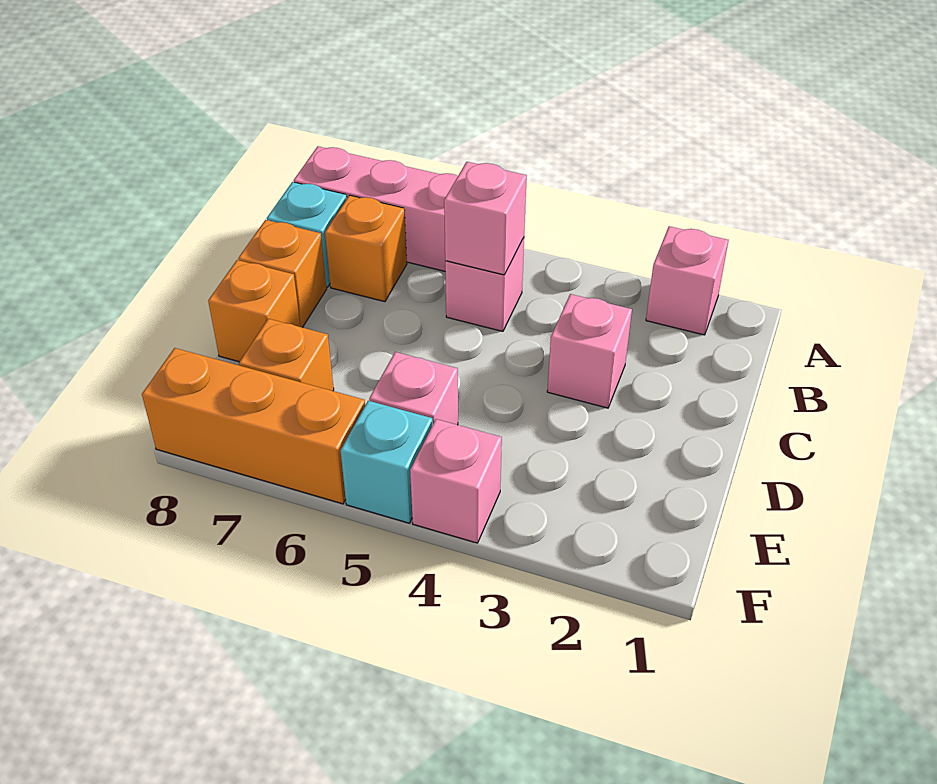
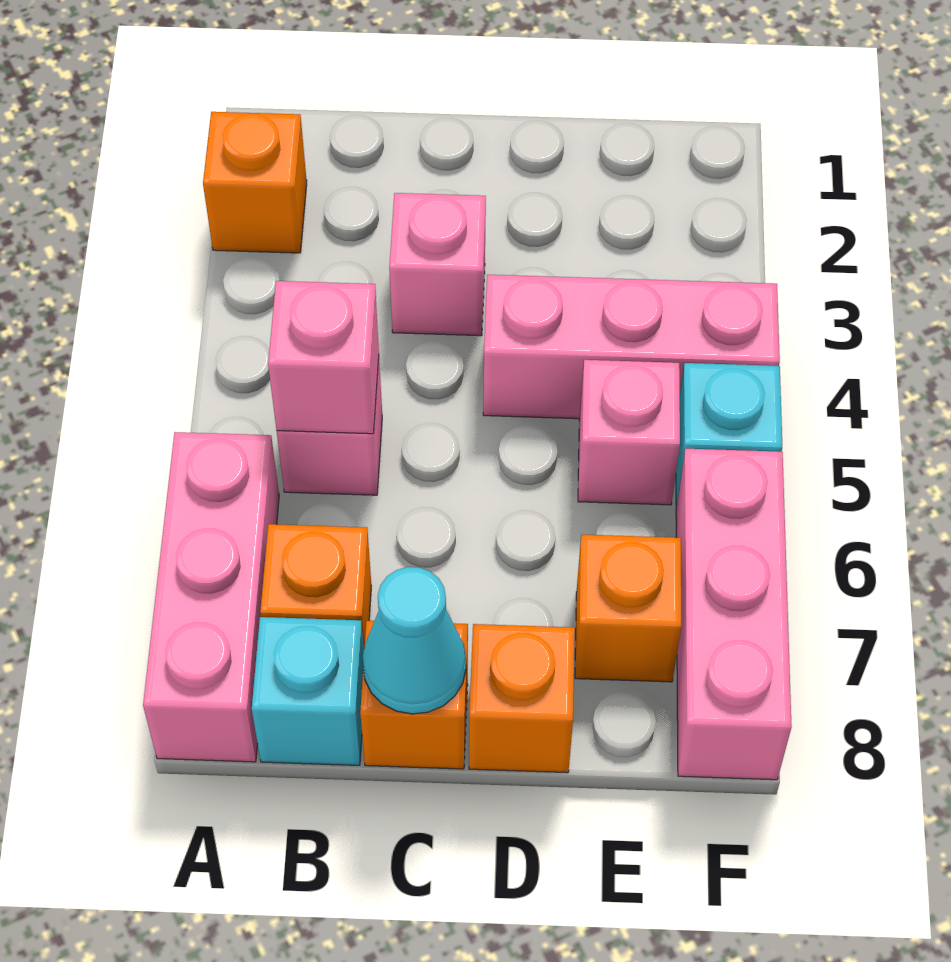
pink brick A2 level 1 -> orange brick A2 level 1
none -> cyan cone C8 level 2
pink brick F4 level 1 -> pink brick D4:F4 level 1
orange brick F6:F8 level 1 -> pink brick F6:F8 level 1

